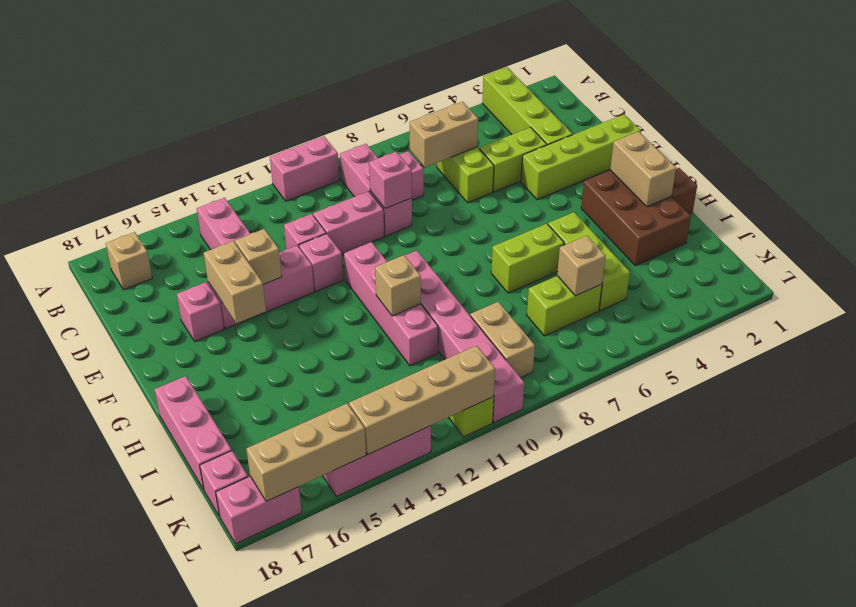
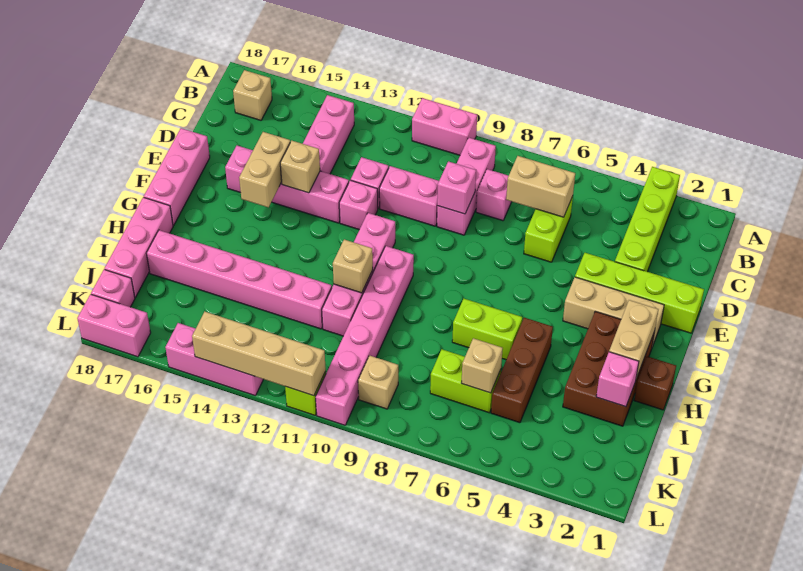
lime brick D4:D5 level 1 -> none
none -> pink brick E18:G18 level 1
lime brick H5:J5 level 1 -> brown brick H5:J5 level 1
none -> pink brick I2 level 2
none -> pink brick I12:I17 level 1
tan brick J9:K9 level 1 -> tan brick K9 level 1
tan brick L15:L17 level 2 -> tan brick F2:F4 level 1

